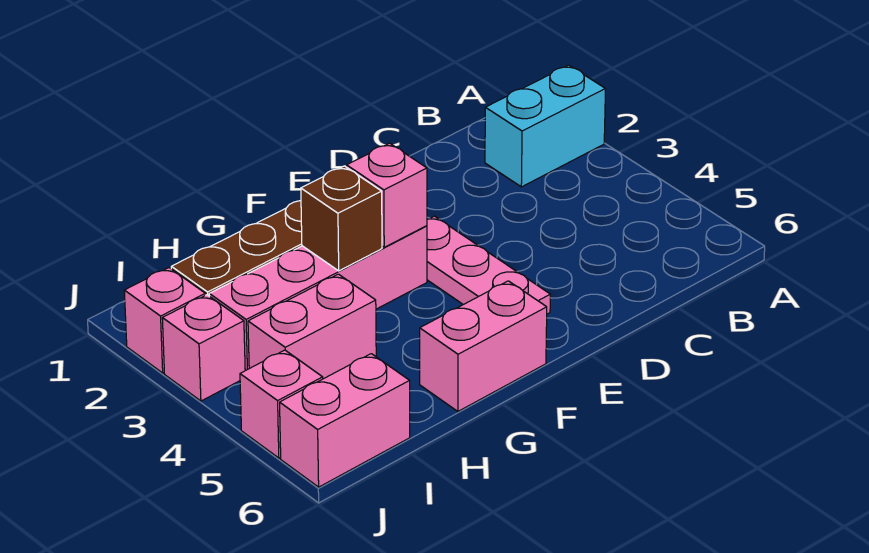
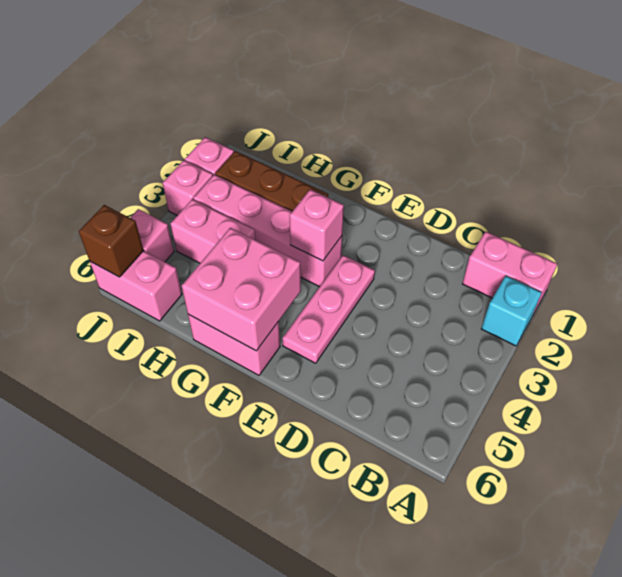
none -> pink brick A1:B1 level 1
cyan brick A2:B2 level 1 -> cyan brick A2 level 1
none -> pink brick F5:G6 level 2
brown brick G3 level 2 -> brown brick J6 level 2

